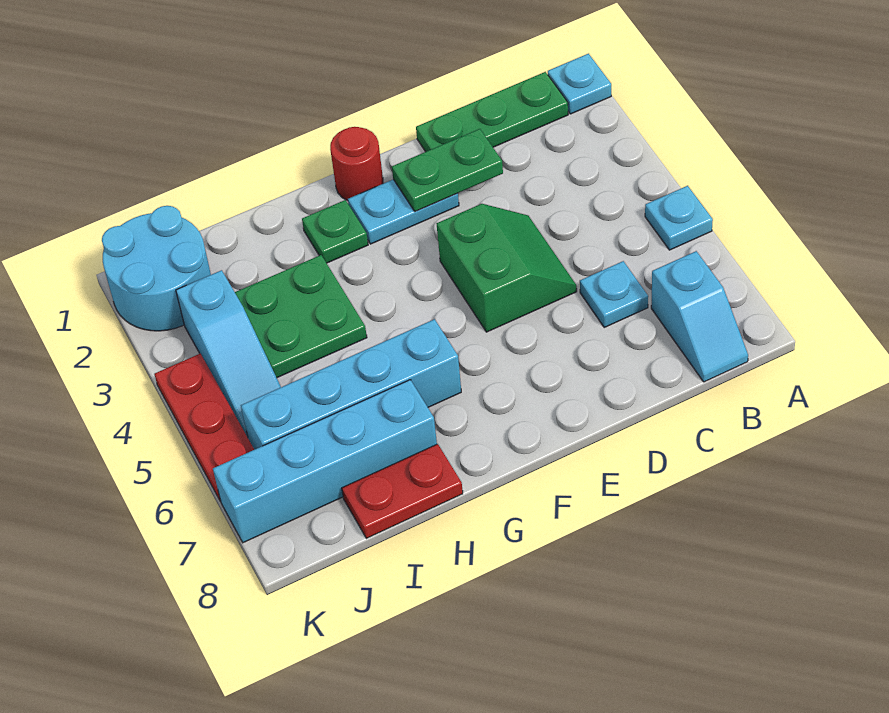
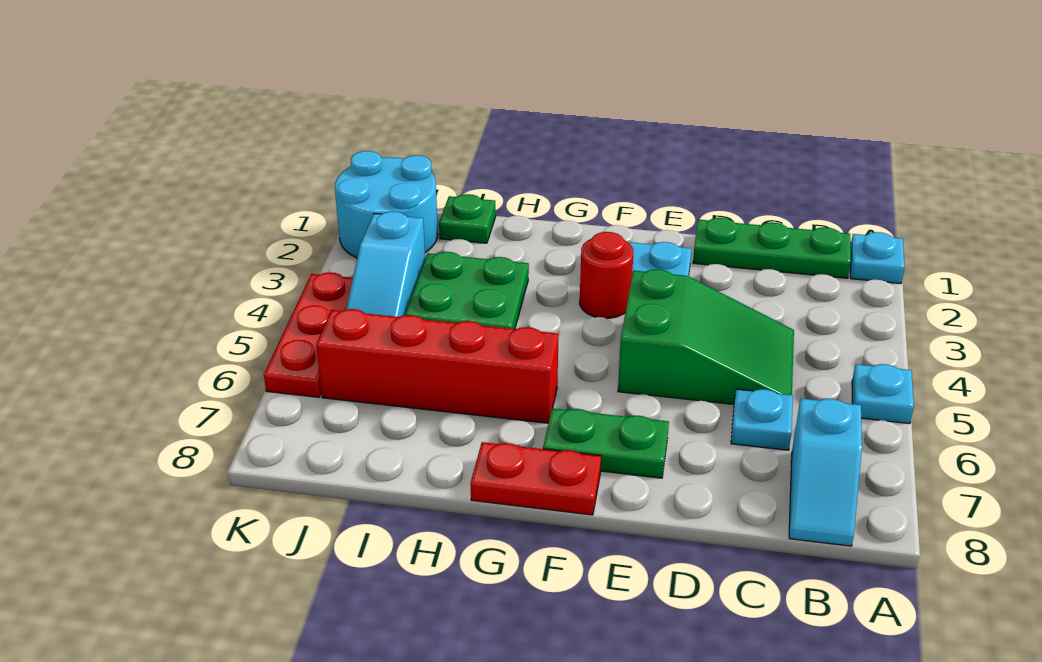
green plate D2:E2 level 2 -> green plate E7:F7 level 1
green slope D4:E5 level 1 top E -> green slope C4:E5 level 1 top E
red round brick F1 level 1 -> red round brick F3 level 1
green plate G2 level 1 -> green plate I1 level 1
cyan brick G6:J6 level 1 -> red brick G6:J6 level 1
cyan brick H7:K7 level 1 -> none
red plate H8:I8 level 1 -> red plate F8:G8 level 1

